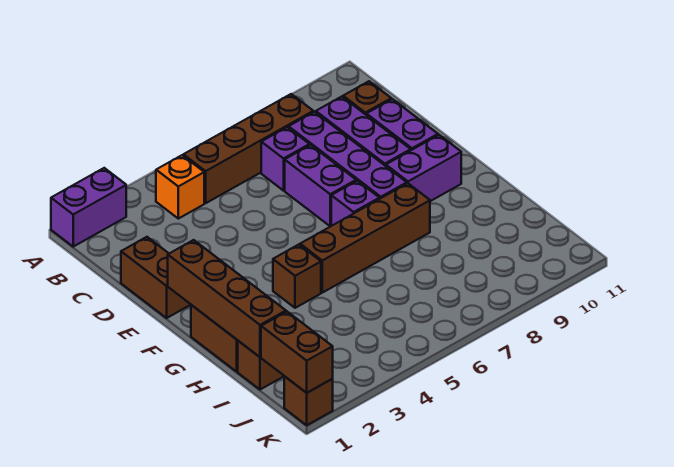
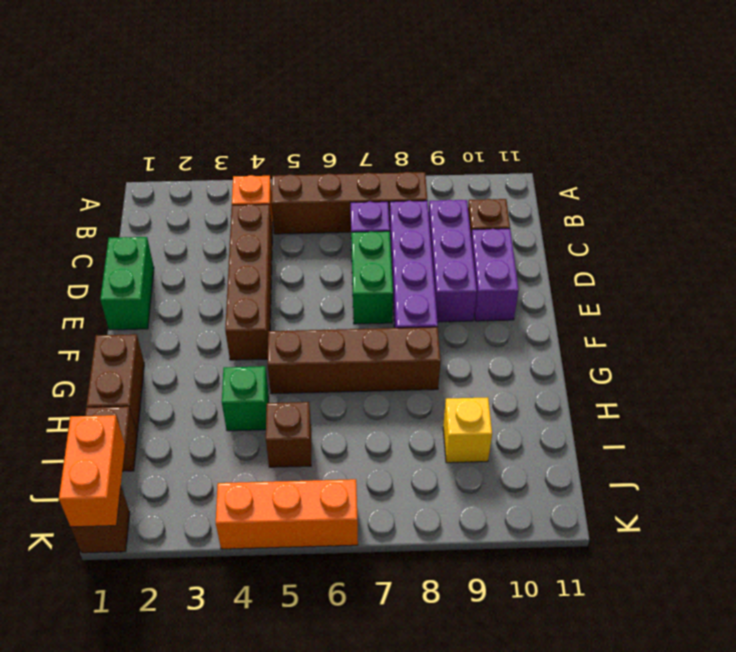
purple brick A1:A2 level 1 -> none
brown brick D1:E1 level 1 -> green brick D1:E1 level 1
purple brick D7:E7 level 1 -> green brick D7:E7 level 1
brown brick F1:I1 level 2 -> brown brick C4:F4 level 1
purple brick F7 level 1 -> none
purple brick F9:F10 level 1 -> none
brown brick G4 level 1 -> brown brick I5 level 1
none -> green brick H4 level 1
none -> yellow brick I9 level 1
brown brick J1:K1 level 2 -> orange brick J1:K1 level 2
none -> orange brick K4:K6 level 1

